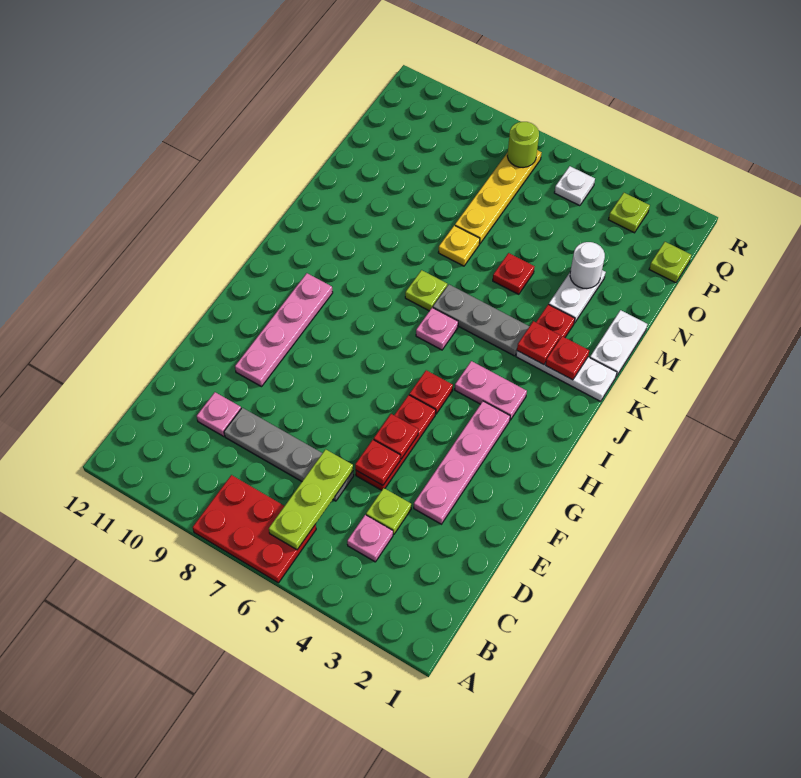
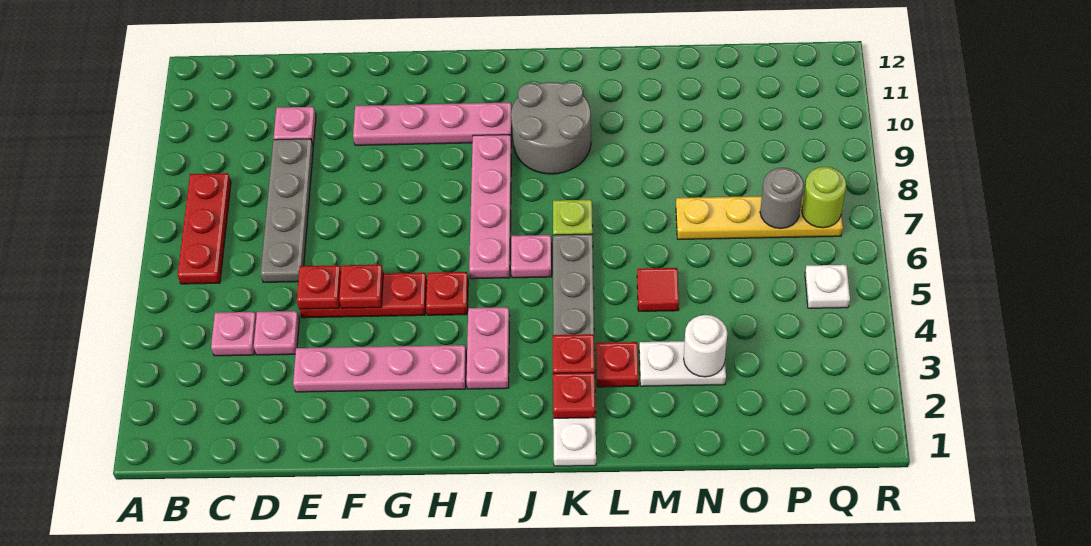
red plate A6:B8 level 1 -> red plate B6:B8 level 1
lime plate B6:D6 level 2 -> none
lime plate D4 level 1 -> pink plate D4 level 1
none -> pink plate I6:I9 level 1
none -> grey round brick J9:K10 level 1
white plate L1:M1 level 1 -> none
red plate M5 level 1 -> red tile M5 level 1
yellow plate M7 level 1 -> none
lime plate P1 level 1 -> none
none -> grey round brick P7 level 2
lime plate Q3 level 1 -> none

